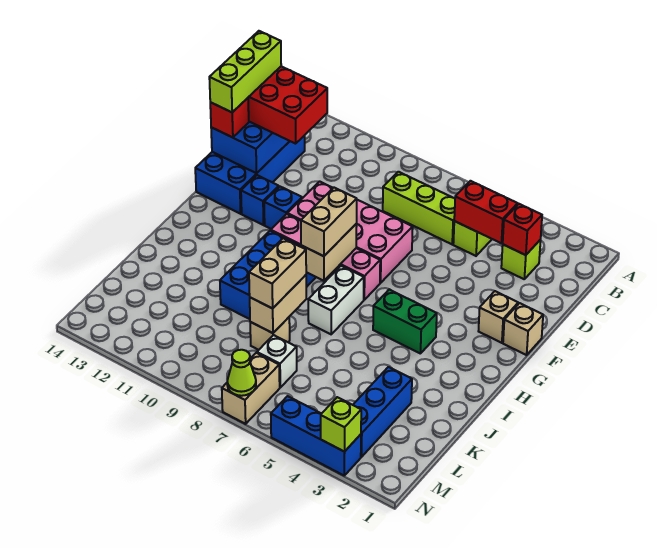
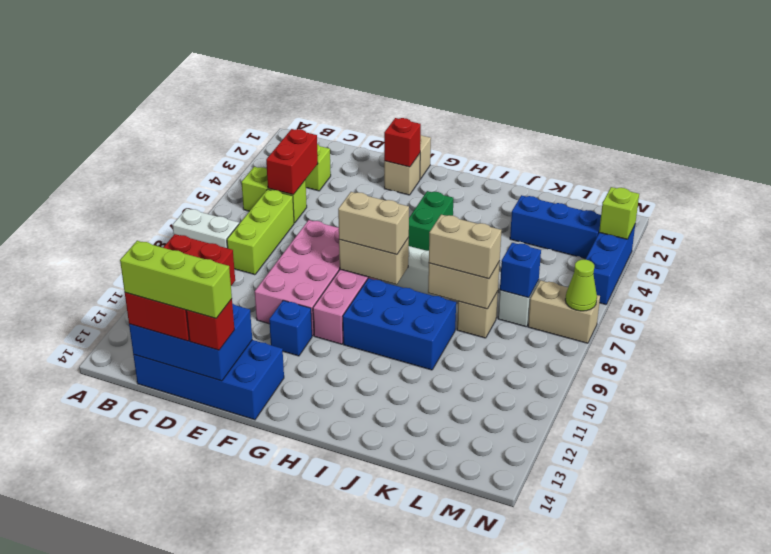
none -> white brick A8:B8 level 1
red brick C3 level 2 -> red brick F2 level 2
blue brick F12 level 1 -> blue brick L7 level 2

